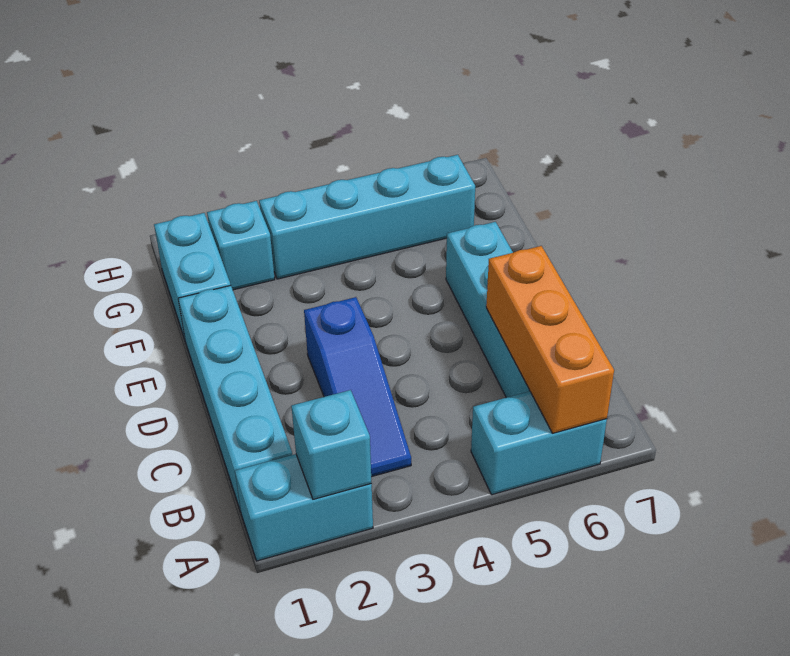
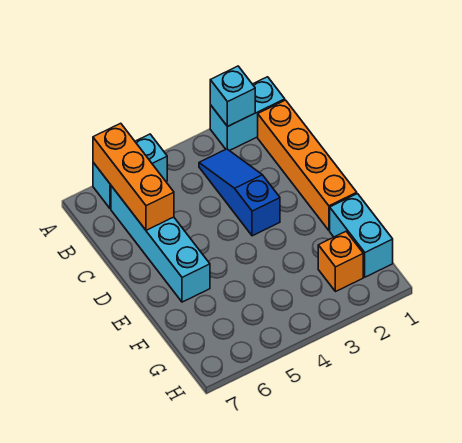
cyan brick B1:E1 level 1 -> orange brick B1:E1 level 1
cyan brick G2 level 1 -> orange brick G2 level 1
cyan brick G3:G6 level 1 -> none

